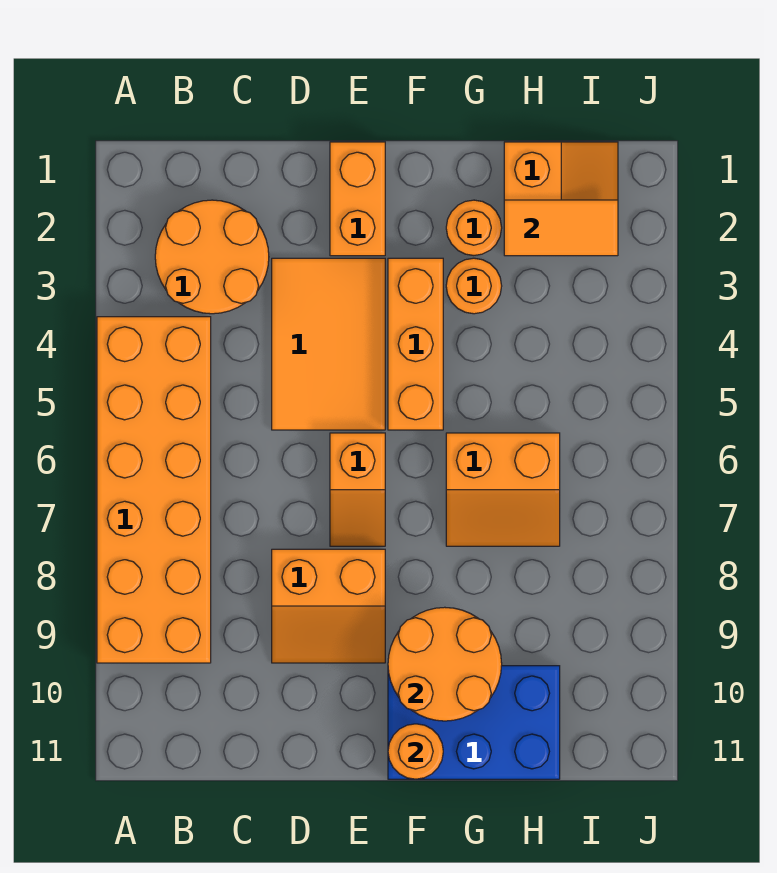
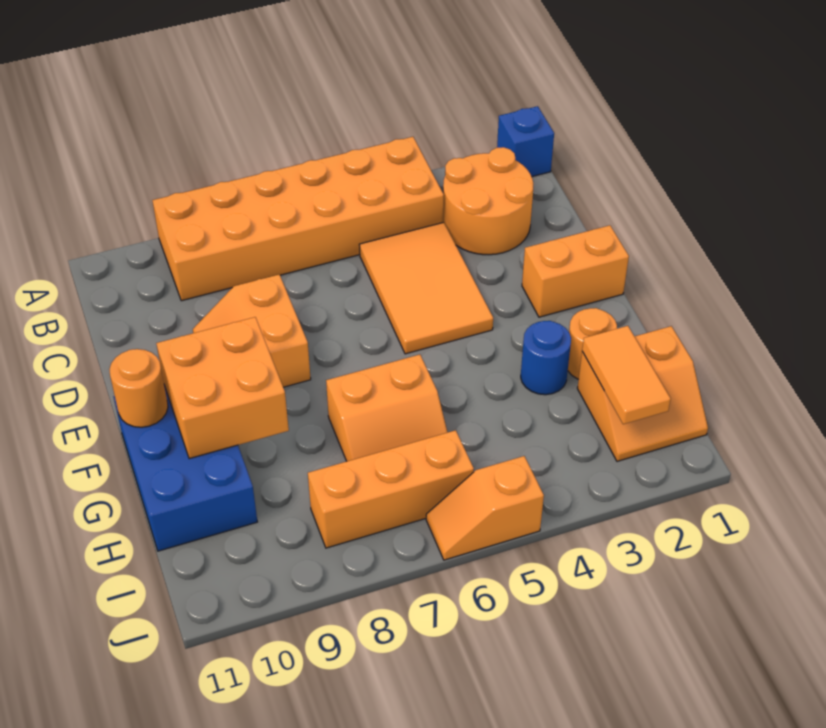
none -> blue brick A1 level 1
orange tile D3:E5 level 1 -> orange tile C4:E5 level 1
orange slope E6:E7 level 1 top 6 -> orange slope J5:J6 level 1 top 5
orange brick F3:F5 level 1 -> orange brick I6:I8 level 1
orange round brick F9:G10 level 2 -> orange brick F9:G10 level 2
orange round brick G3 level 1 -> blue round brick G3 level 1
orange slope G6:H7 level 1 top 6 -> orange slope G6:H7 level 1 top G

